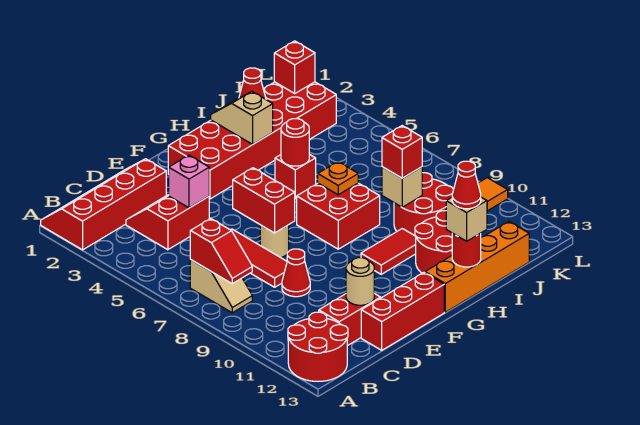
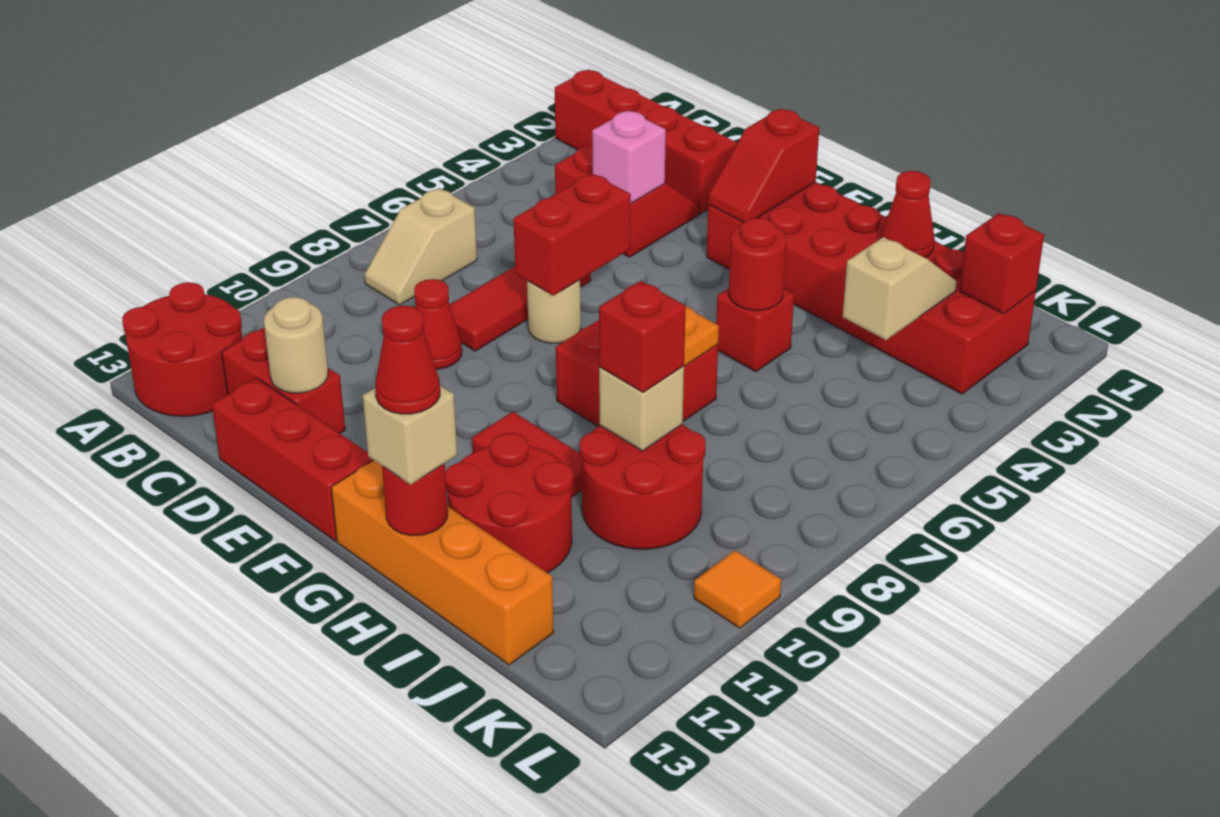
red slope B7:B8 level 2 top 7 -> red slope F2:F3 level 2 top 2
tan slope H2:H3 level 2 top 3 -> tan slope J3:J4 level 2 top 4

